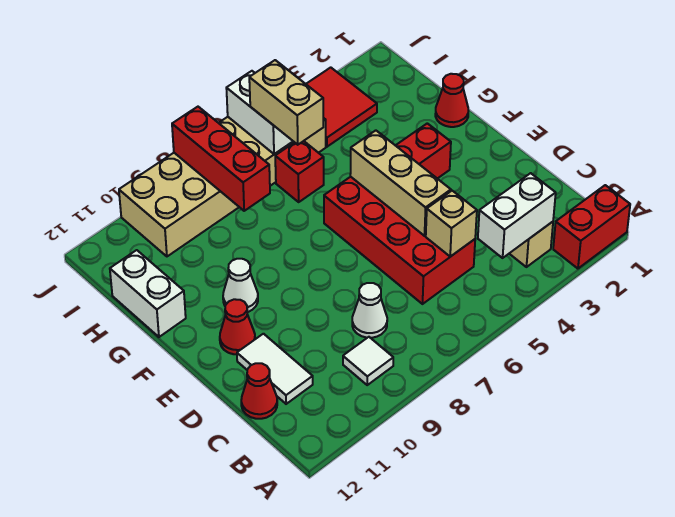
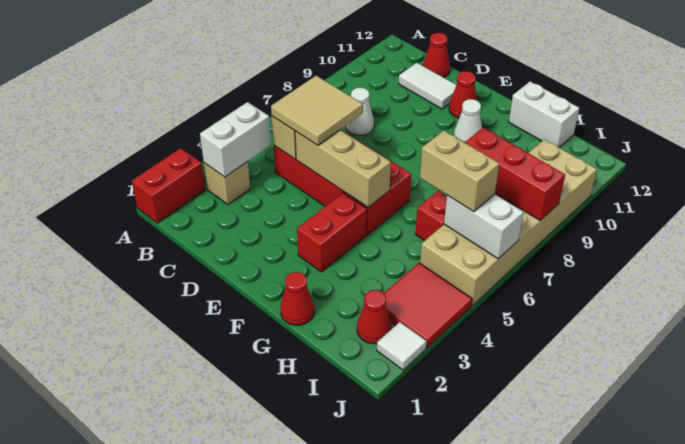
white tile B9 level 1 -> white tile J2 level 1
none -> tan tile C5:D6 level 3
none -> red cone I2 level 1

